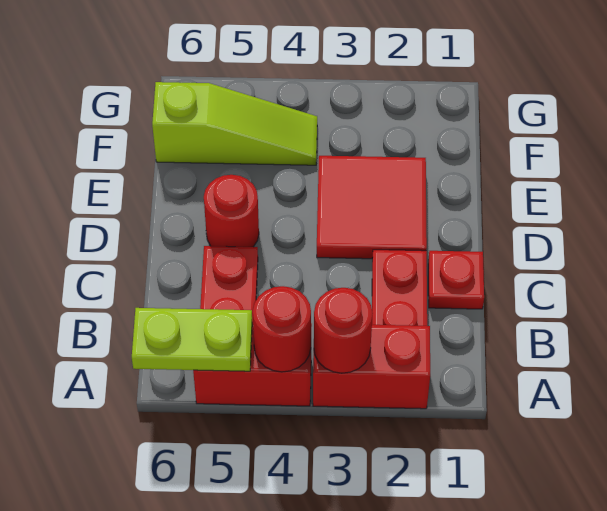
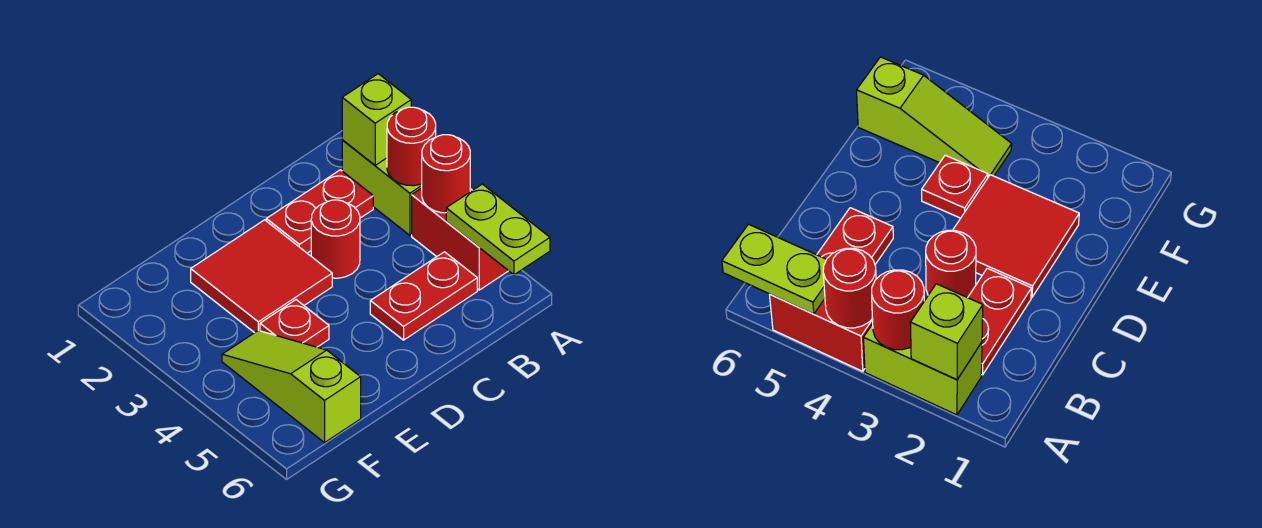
red brick A2:A3 level 1 -> lime brick A2:A3 level 1
none -> lime brick A2 level 2
red plate C1 level 1 -> red plate E4 level 1
red round brick D5 level 1 -> red round brick C3 level 1

